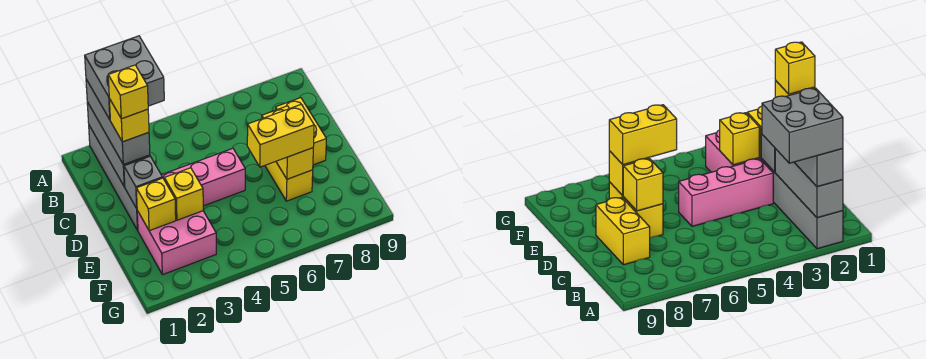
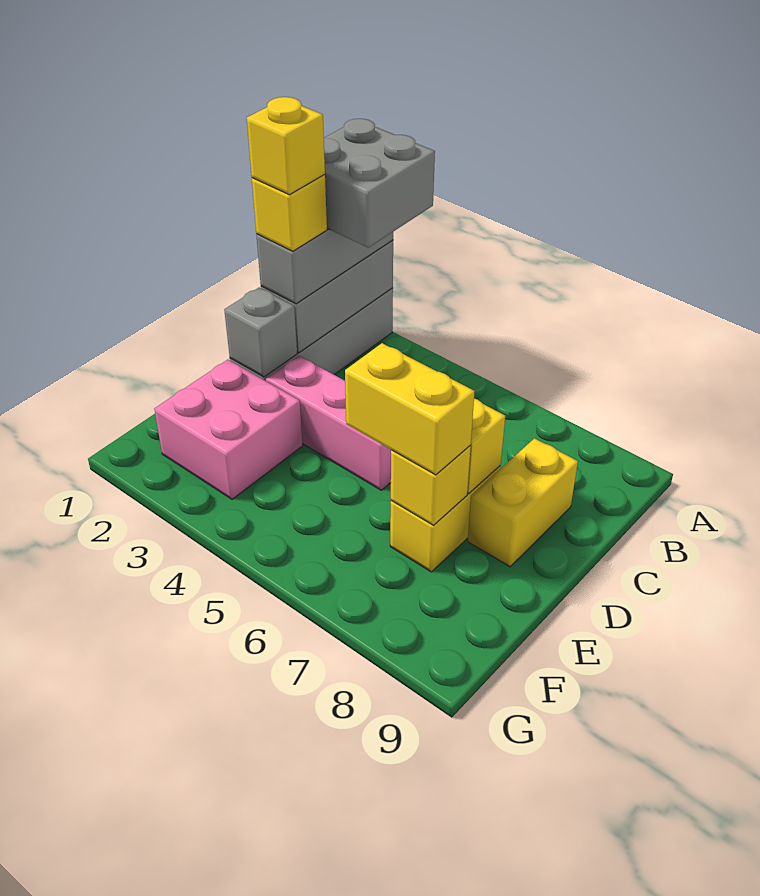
yellow brick E2 level 2 -> none
yellow brick E3 level 2 -> none

